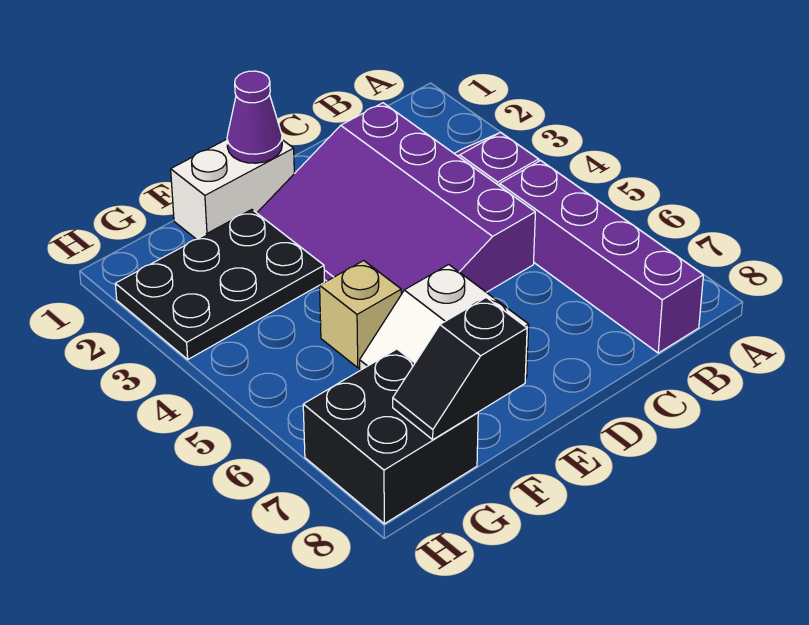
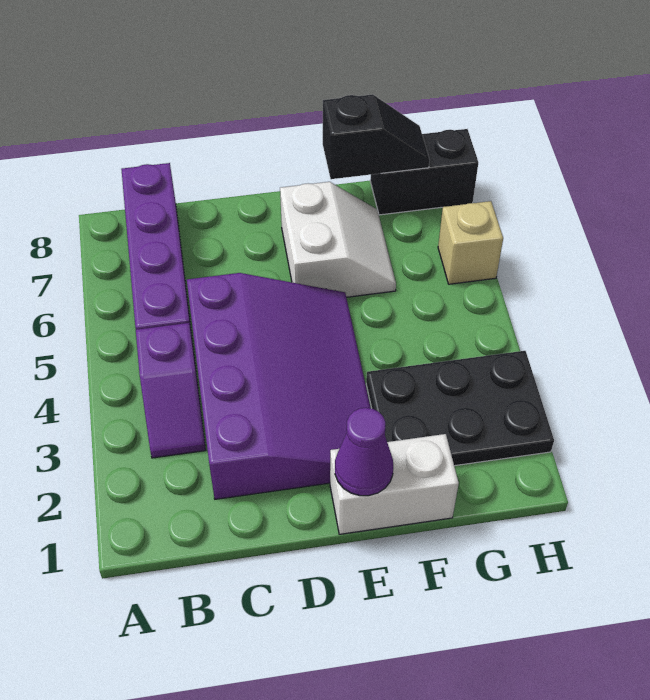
tan brick F5 level 1 -> tan brick H6 level 1
black brick G7:H8 level 1 -> black brick G8:H8 level 1

